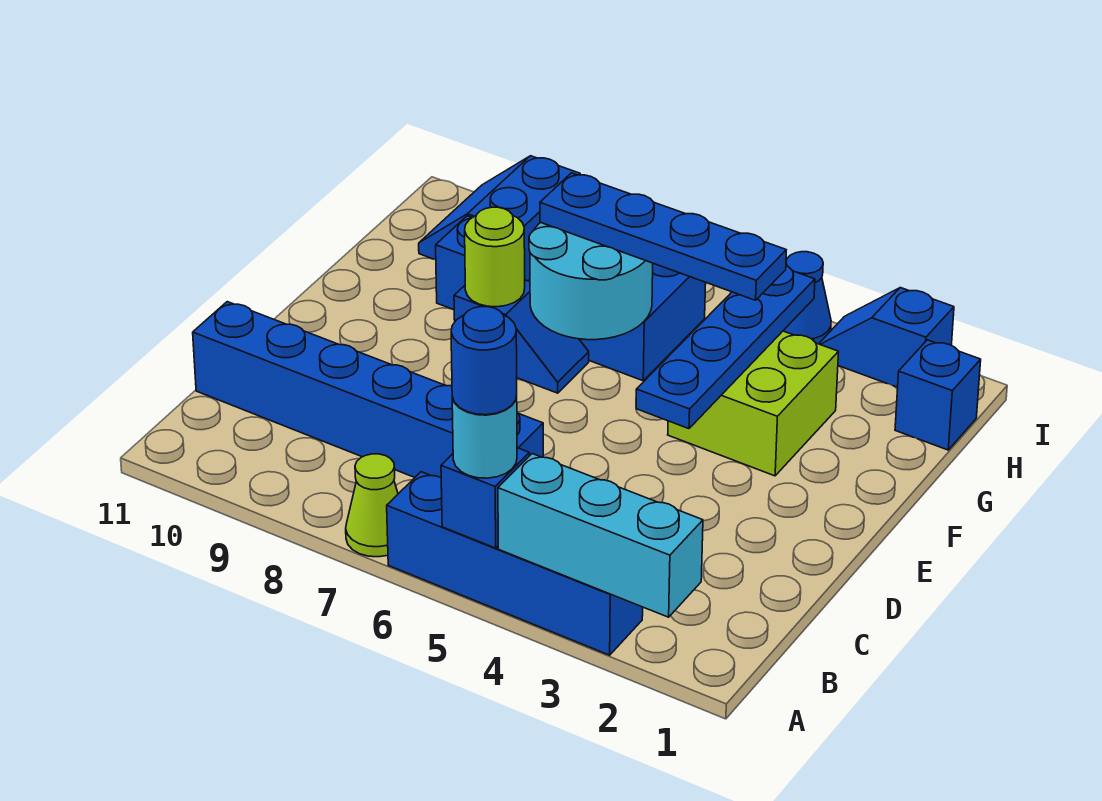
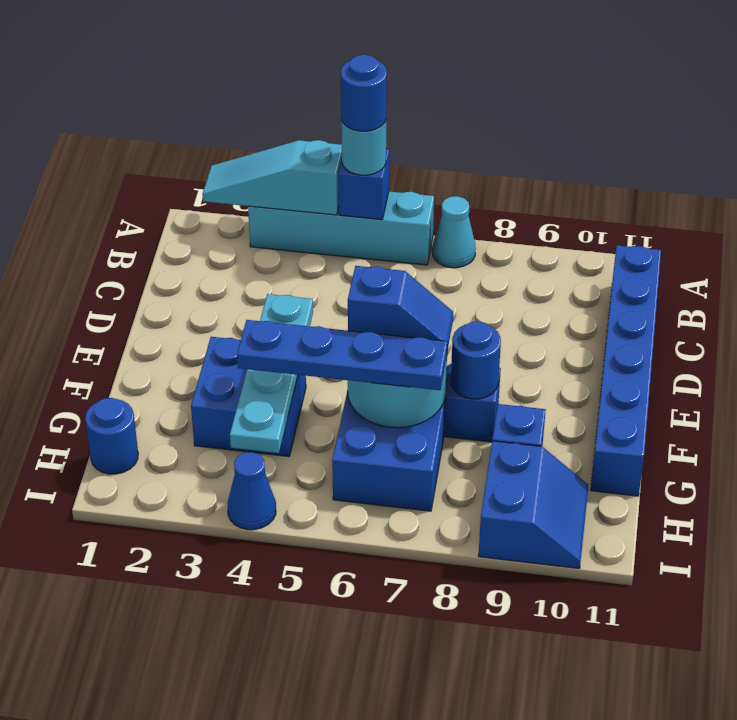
cyan brick A2:A4 level 2 -> cyan slope A2:A4 level 2 top 4
blue brick A3:A6 level 1 -> cyan brick A3:A6 level 1
lime cone A7 level 1 -> cyan cone A7 level 1
blue brick C6:C11 level 1 -> blue brick B11:G11 level 1
blue plate E4:H4 level 2 -> cyan plate E4:H4 level 2
lime brick F3:G4 level 1 -> blue brick F3:G4 level 1
lime round brick F8 level 2 -> blue round brick F8 level 2
blue brick H1 level 1 -> blue round brick H1 level 1
blue slope I2:I3 level 1 top 2 -> blue slope F6:F7 level 3 top 6

